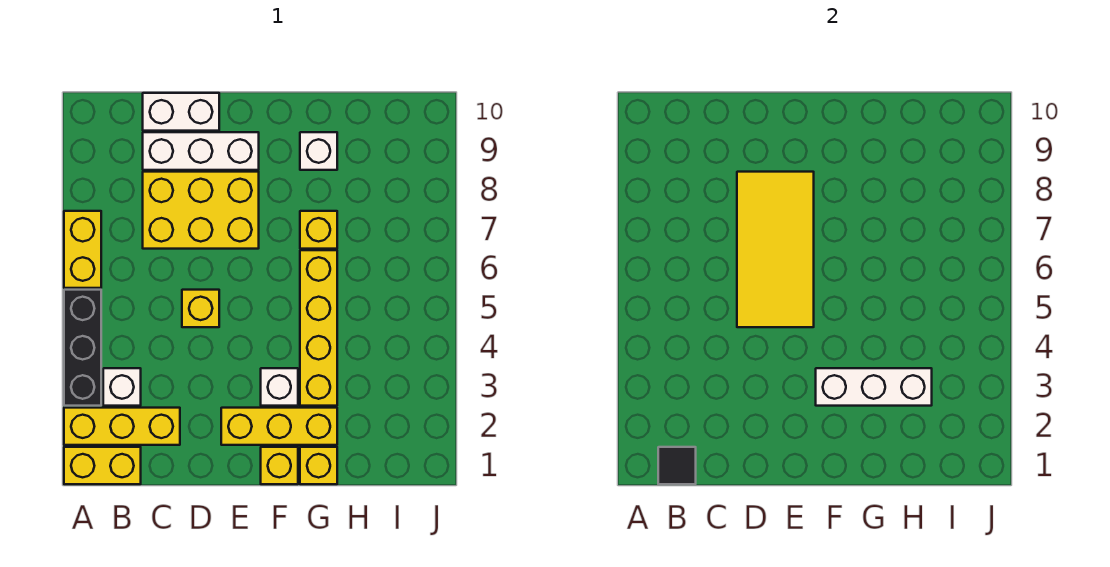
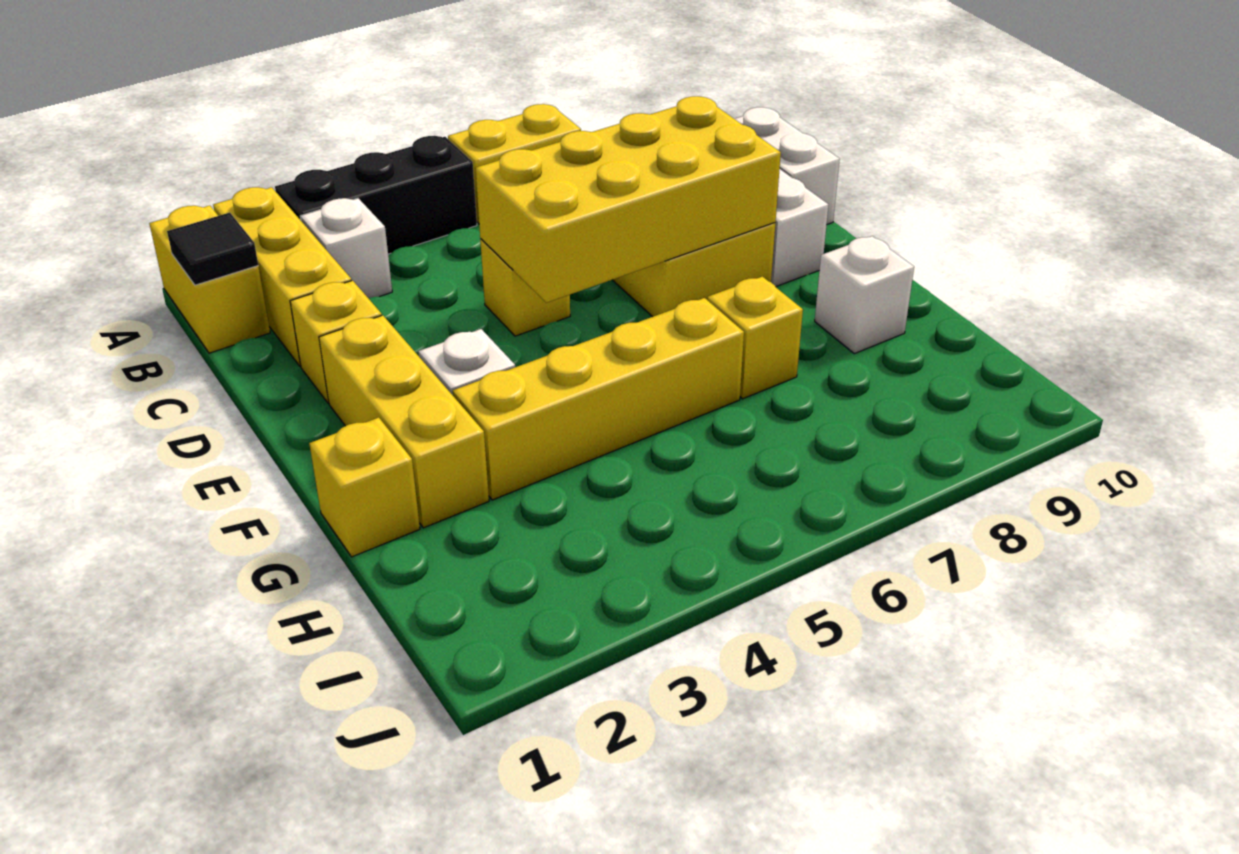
yellow tile D5:E8 level 2 -> yellow brick D5:E8 level 2
yellow brick F1 level 1 -> yellow brick D2 level 1
white brick F3:H3 level 2 -> none

